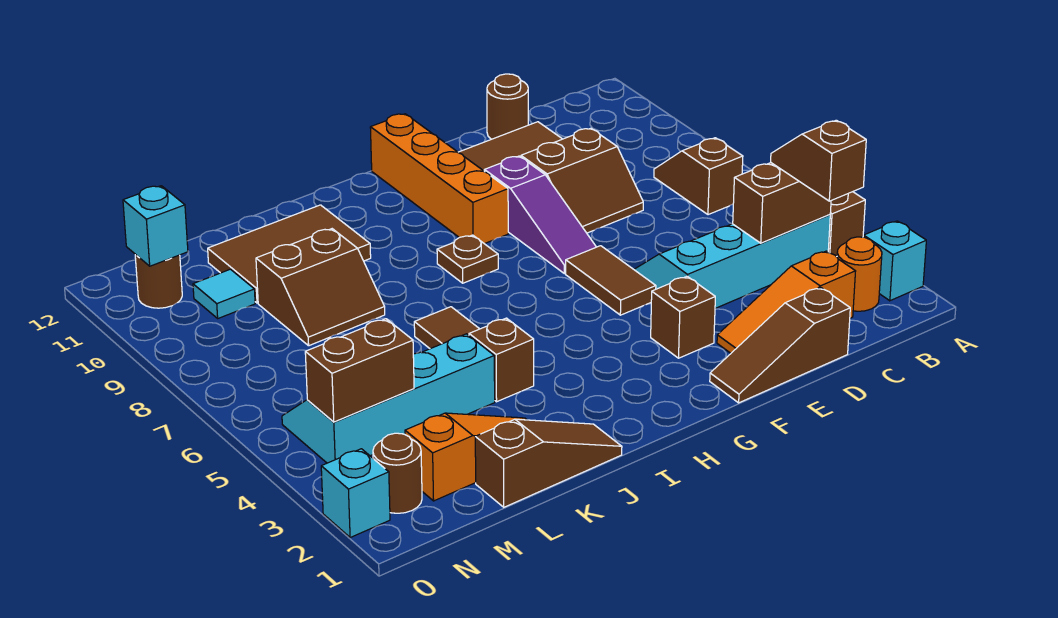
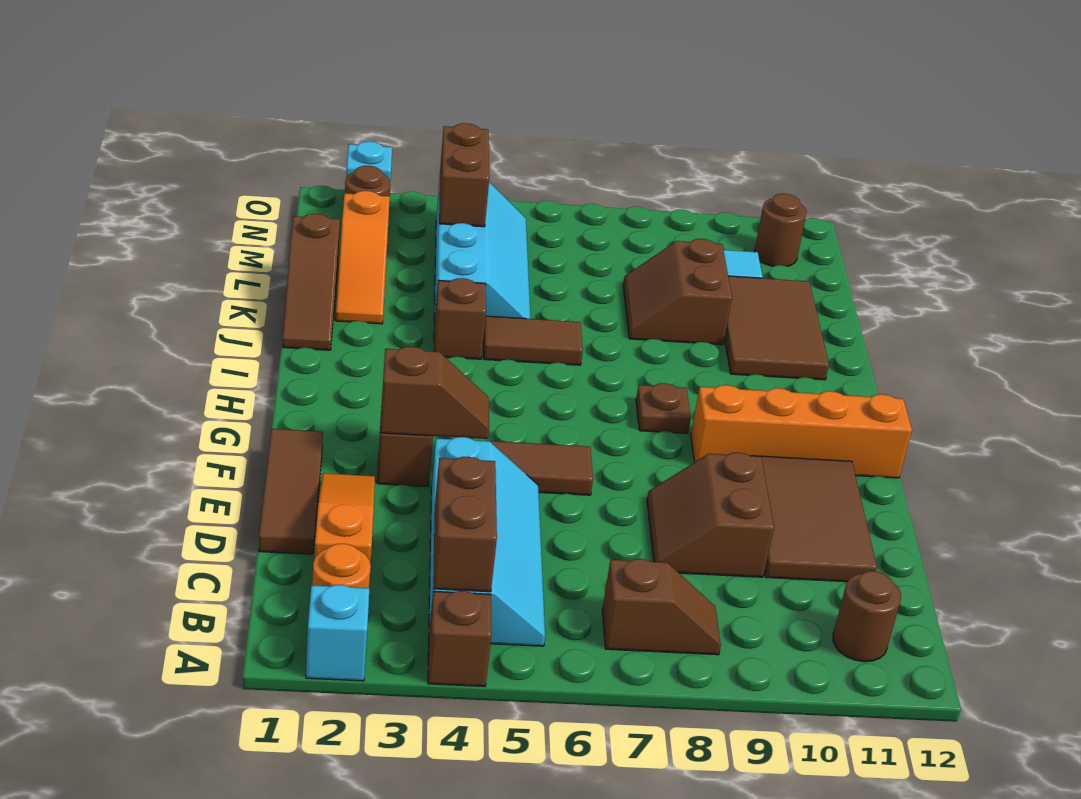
brown slope B3:B4 level 3 top 3 -> brown slope F3:F4 level 2 top 3
brown slope D1:F1 level 1 top D -> brown tile D1:F1 level 1
brown round brick D12 level 1 -> brown round brick B11 level 1
purple slope F7:F9 level 1 top 9 -> none
cyan brick N11 level 2 -> none

